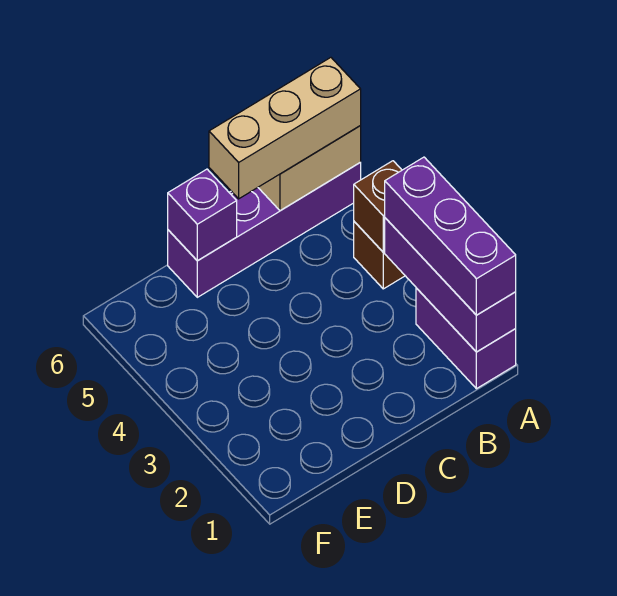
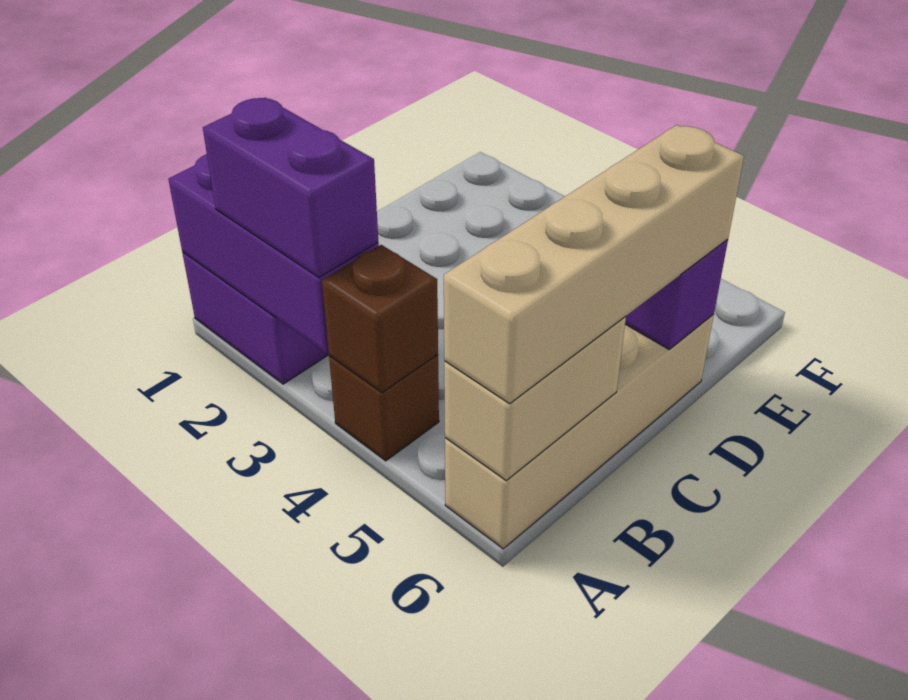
purple brick A1:A3 level 3 -> purple brick A2:A3 level 3
purple brick A6:D6 level 1 -> tan brick A6:D6 level 1
tan brick A6:C6 level 3 -> tan brick A6:D6 level 3

